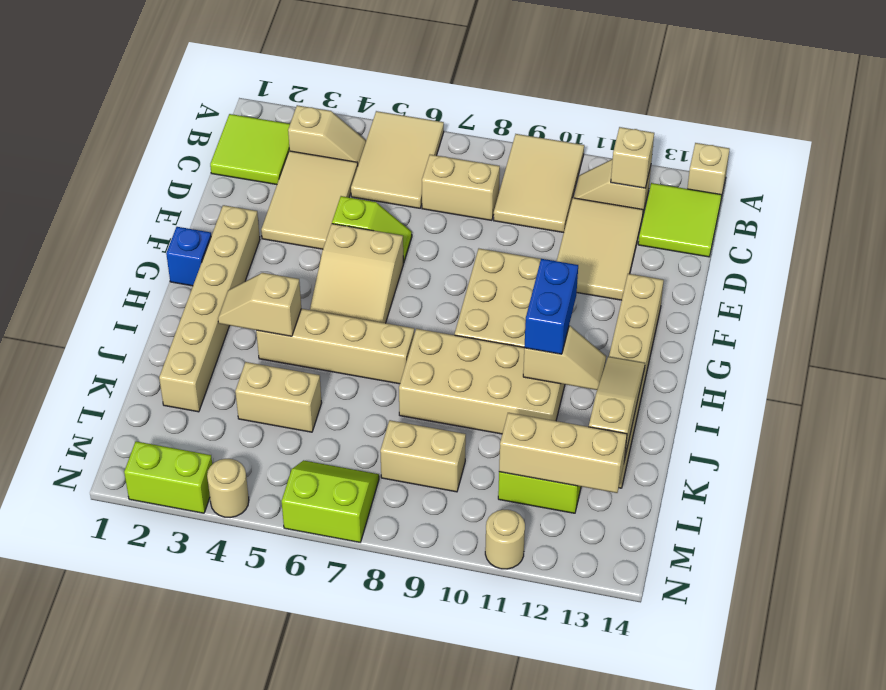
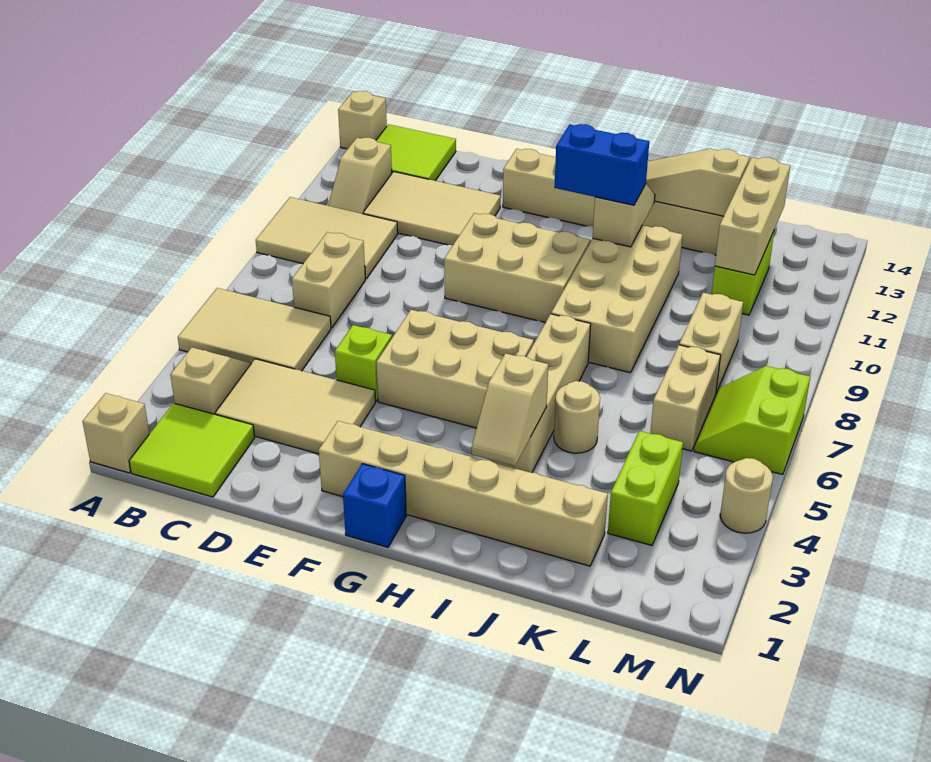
tan brick B12 level 2 -> tan brick A1 level 1
tan slope F5:H6 level 1 top F -> tan brick F5:H6 level 1
tan brick K4:K5 level 1 -> tan brick L6:L7 level 1
lime brick N2:N3 level 1 -> lime brick L3:L4 level 1
tan round brick N11 level 1 -> tan round brick J5 level 1

